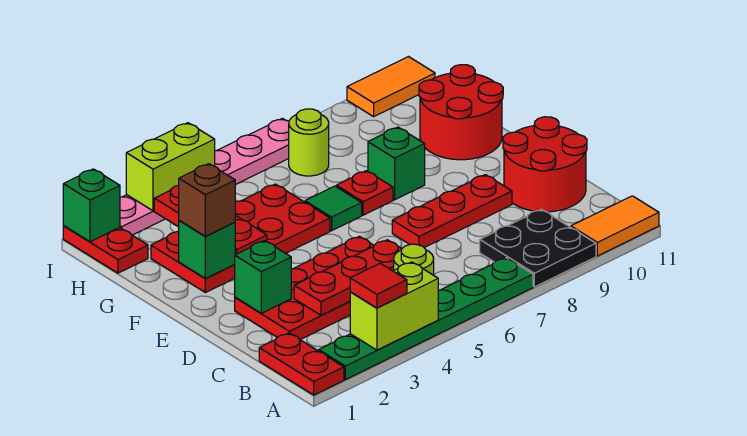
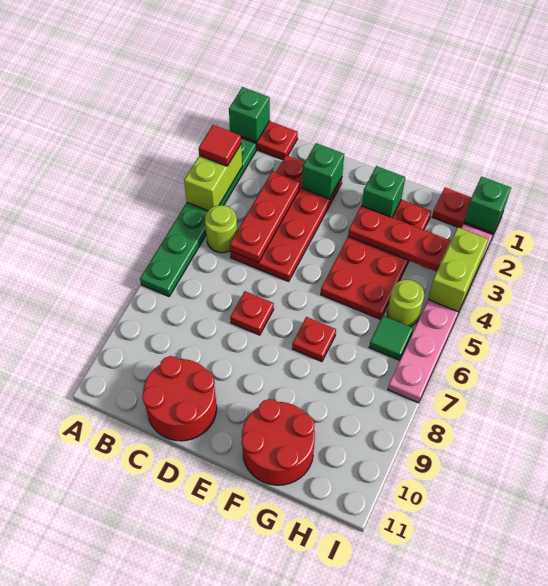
black plate A8:B9 level 1 -> none
orange tile A10:A11 level 1 -> none
red plate D7:D9 level 1 -> red plate D7 level 1
brown brick F2 level 3 -> none
green tile F6 level 1 -> green tile H6 level 1
green brick F8 level 1 -> green brick A1 level 2
lime round brick H7 level 1 -> lime round brick H5 level 1
orange tile I10:I11 level 1 -> none

